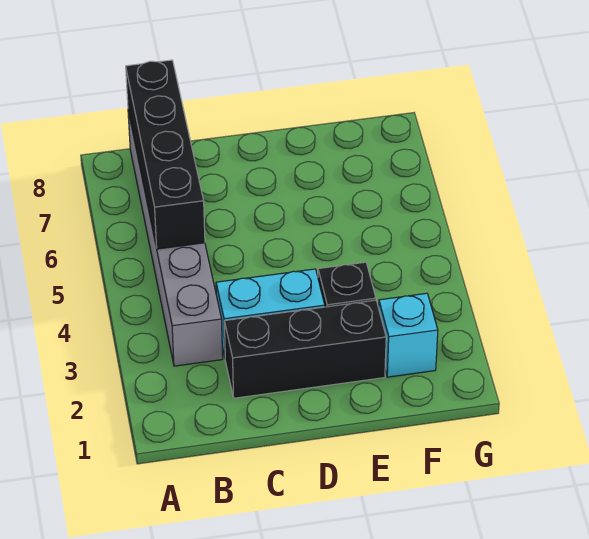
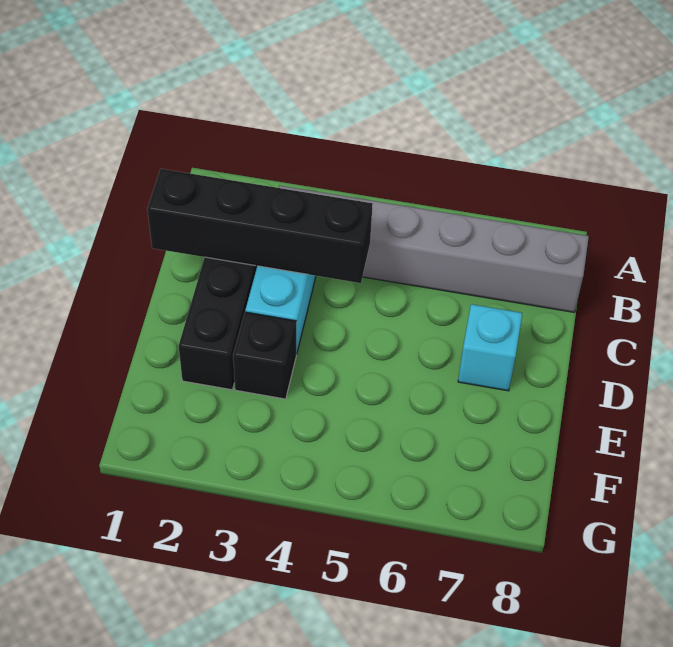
black brick B5:B8 level 2 -> black brick C1:C4 level 2
cyan brick F2 level 1 -> cyan brick D7 level 1

